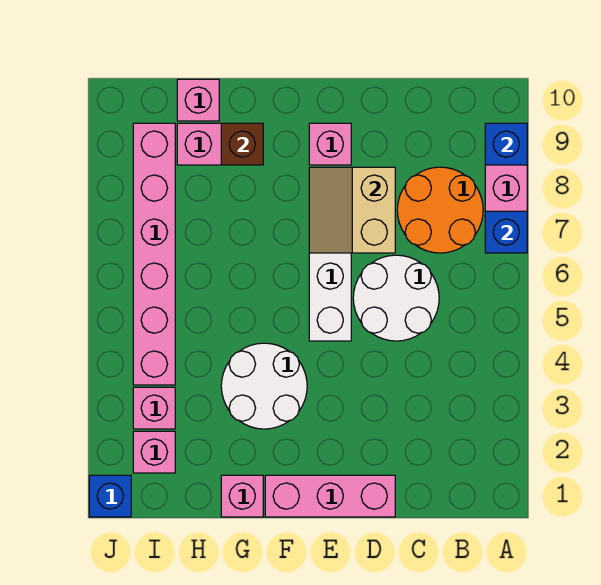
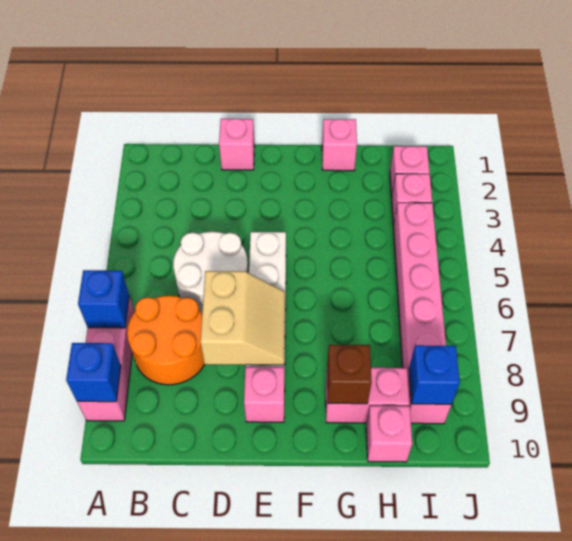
pink brick D1:F1 level 1 -> pink brick D1 level 1
white round brick F3:G4 level 1 -> none
blue brick J1 level 1 -> blue brick I9 level 2

